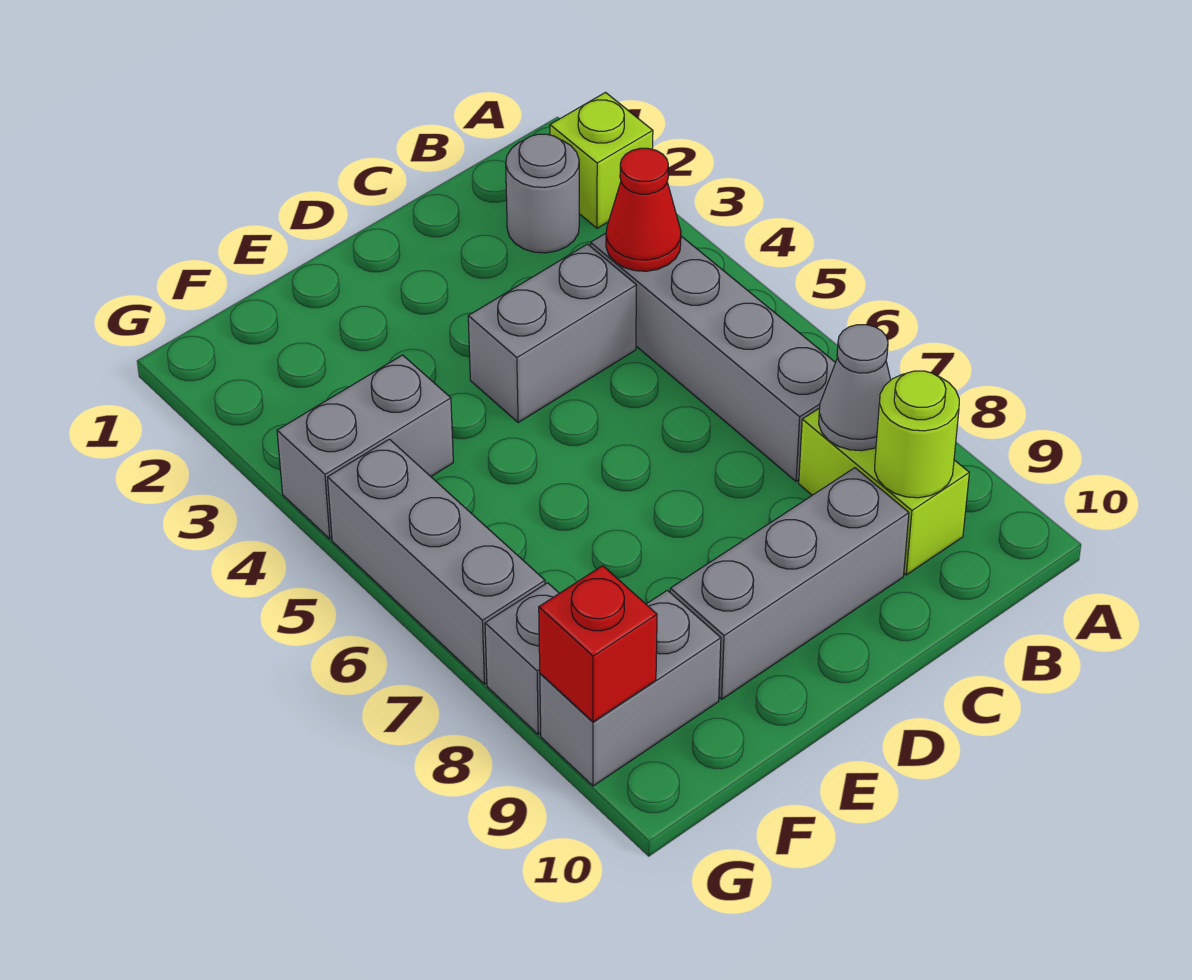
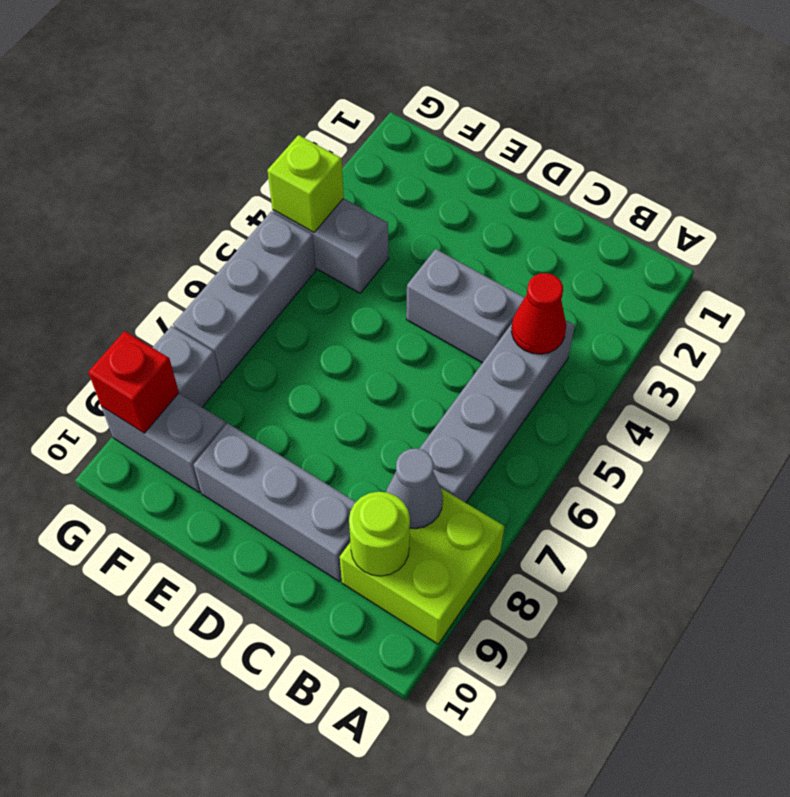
lime brick A2 level 1 -> lime brick G4 level 2
grey round brick B2 level 1 -> none
lime brick B8:B9 level 1 -> lime brick A8:B9 level 1

